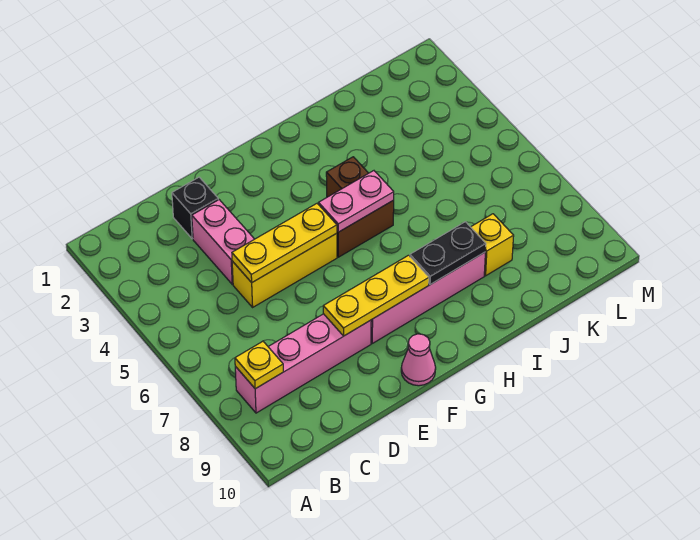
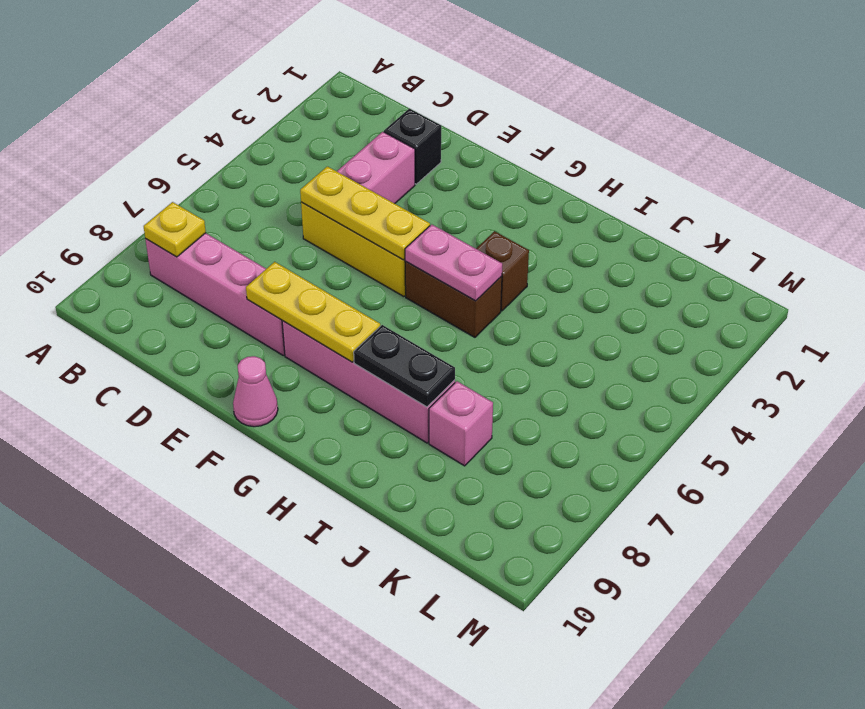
yellow brick J8 level 1 -> pink brick J8 level 1

